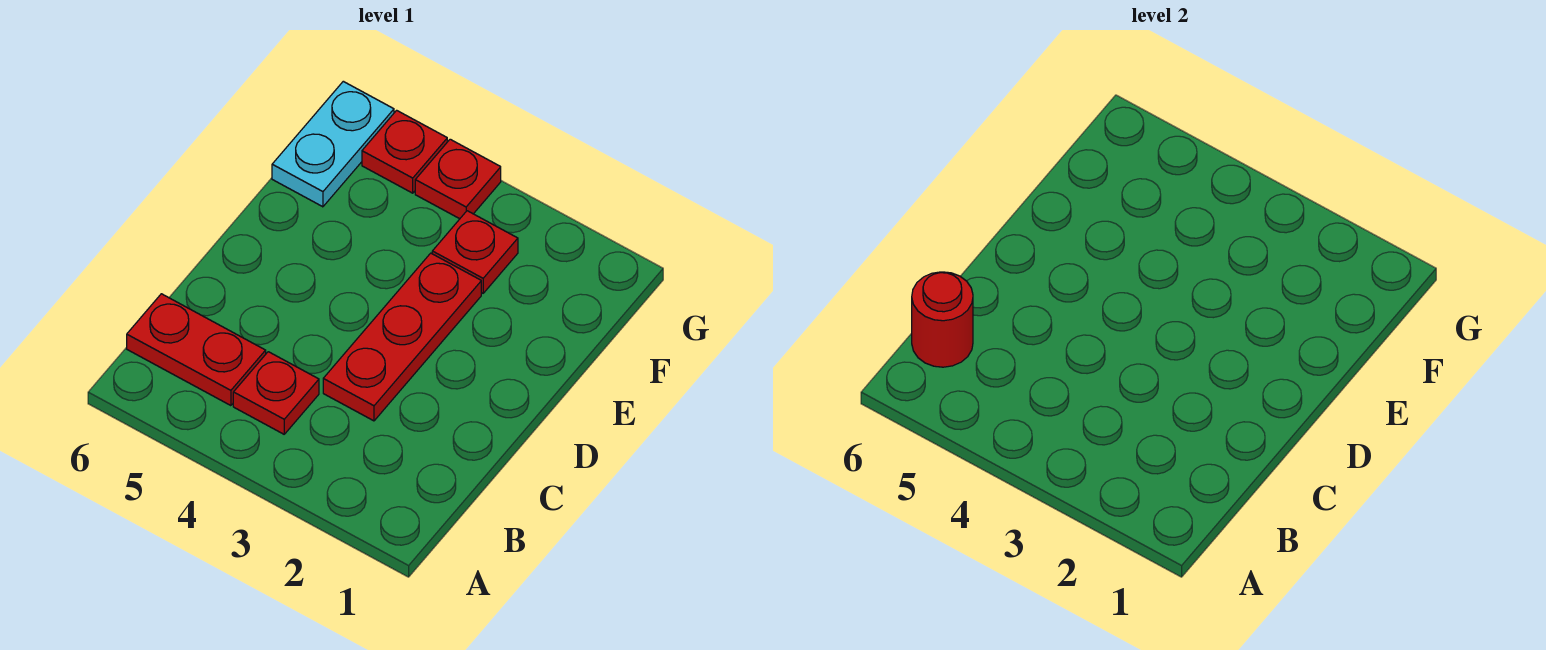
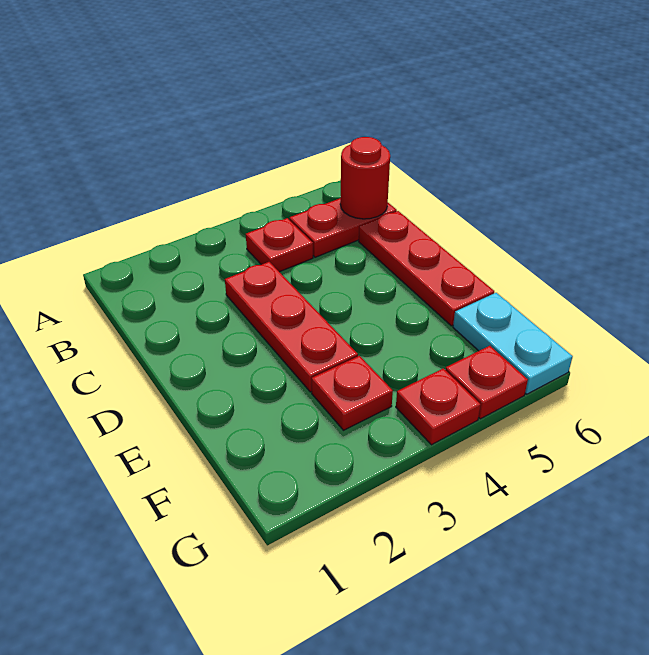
none -> red plate C6:E6 level 1

